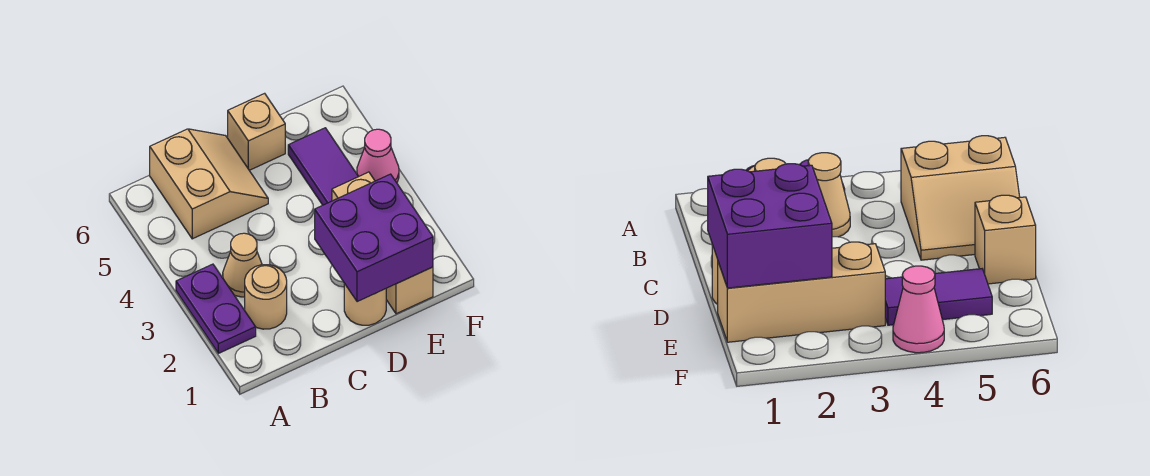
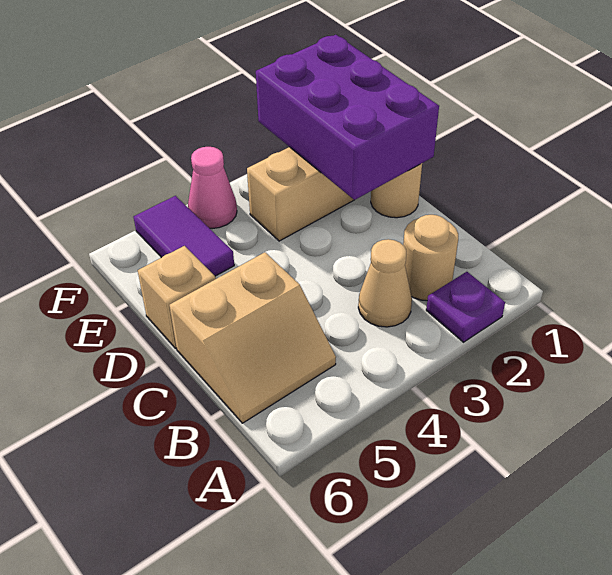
purple plate A2:A3 level 1 -> purple plate A2 level 1
tan slope B5:C6 level 1 top B -> tan slope B5:C6 level 1 top C
purple brick D1:E2 level 2 -> purple brick D1:F2 level 2
purple tile E4:E5 level 1 -> purple tile E5:F5 level 1

